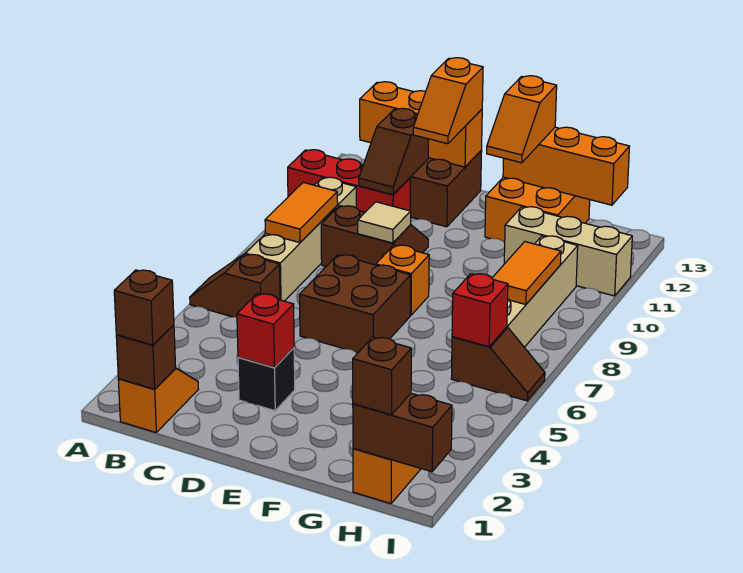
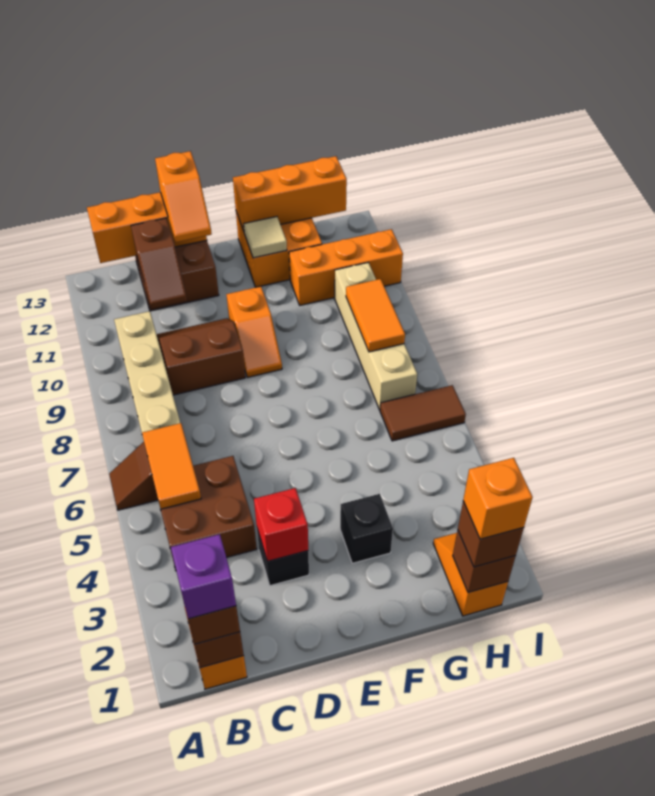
red brick A11:C11 level 1 -> none
none -> purple brick B1 level 4
orange tile B8:B9 level 2 -> orange tile B5:B6 level 2
brown brick D6:E7 level 1 -> brown brick B4:C5 level 1
tan tile D9 level 2 -> tan tile F12 level 2
orange brick E8 level 1 -> orange brick H1 level 4
none -> black brick F3 level 1
orange slope F12:F13 level 3 top 13 -> orange slope E9:E10 level 1 top 10
tan brick G11:I11 level 1 -> orange brick G11:I11 level 1
brown brick H1:I1 level 2 -> brown brick H1 level 2
brown slope H6:I6 level 1 top H -> brown tile H6:I6 level 1
red brick H6 level 2 -> none

